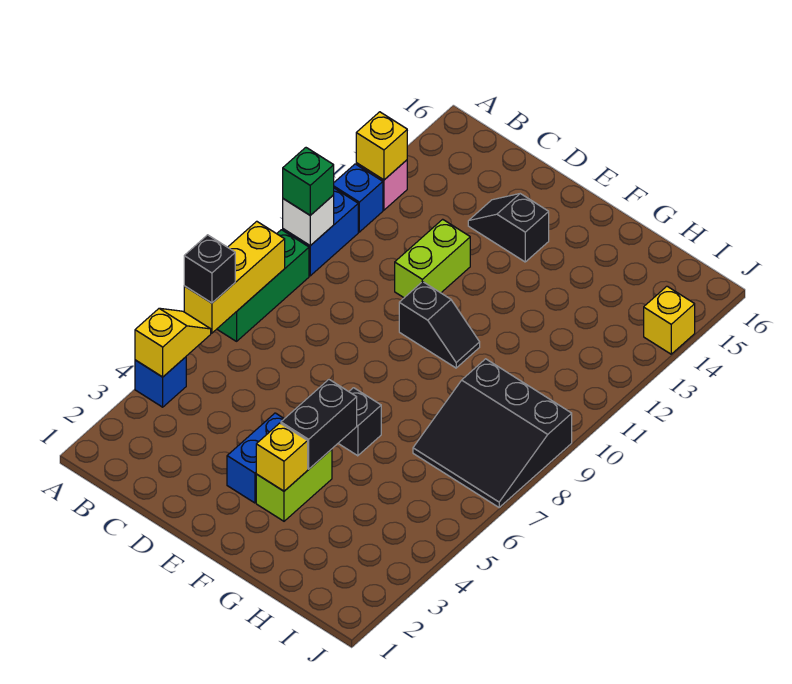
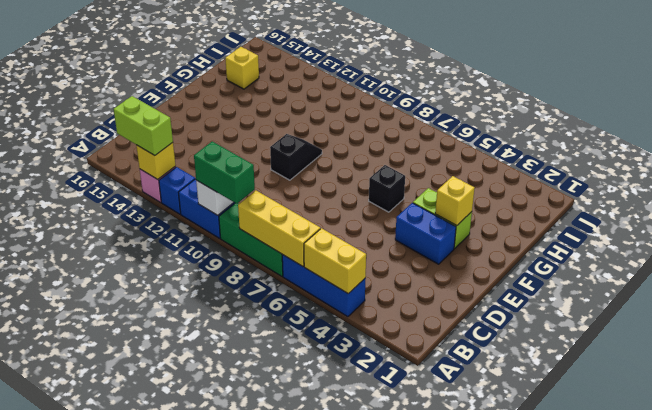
blue brick A4 level 1 -> blue brick A4:A6 level 1
yellow slope A4:A5 level 2 top 4 -> yellow brick A4:A5 level 2
black brick A6 level 3 -> none
green brick A10 level 3 -> green brick A9:A10 level 3
lime brick D11:D12 level 1 -> lime brick A13:A14 level 3
black slope D14:E14 level 1 top E -> none
black brick F4:F5 level 2 -> none
black slope H7:J9 level 1 top 9 -> none
yellow brick J14 level 1 -> yellow brick H15 level 1

